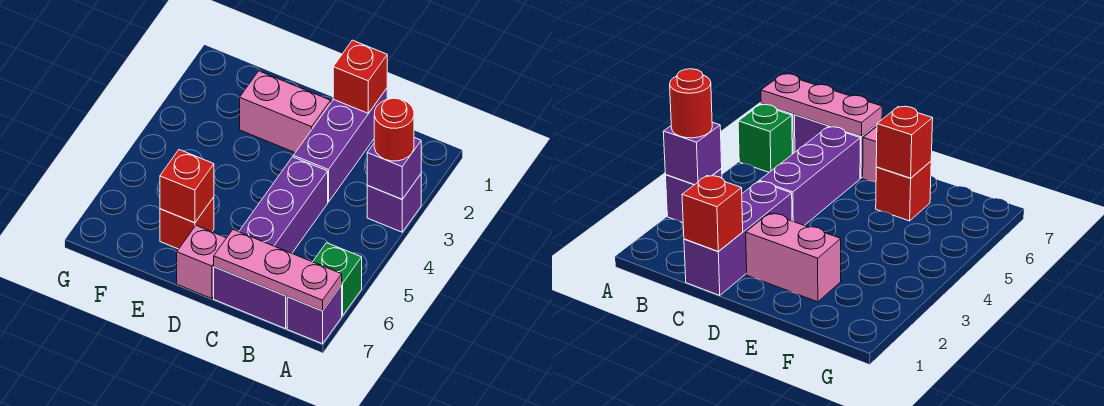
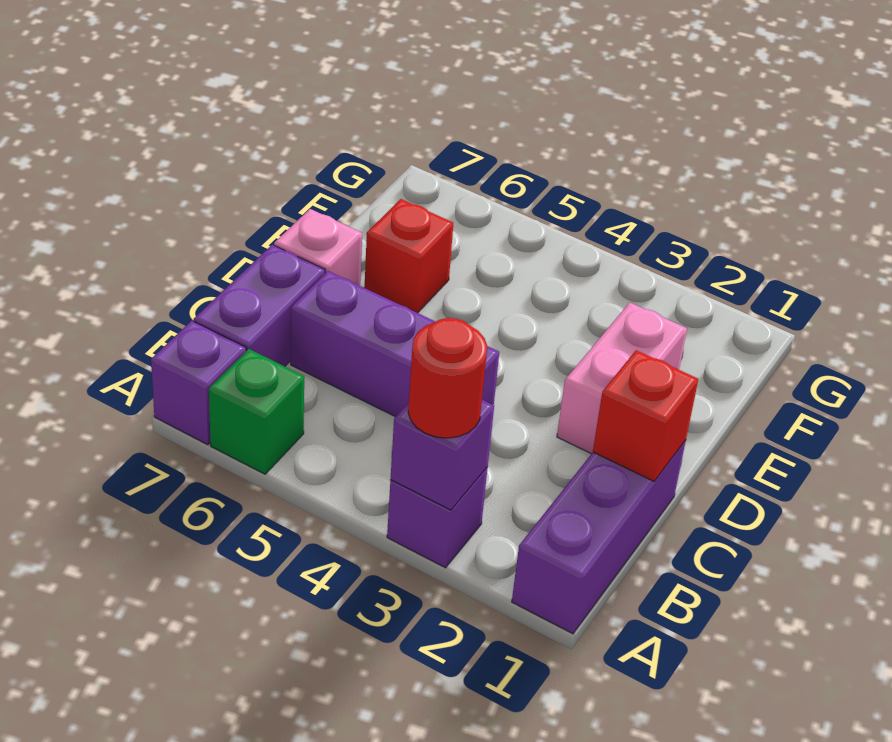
pink plate A7:C7 level 2 -> none
purple brick C1:C3 level 1 -> purple brick A1:C1 level 1
red brick E6 level 2 -> none

